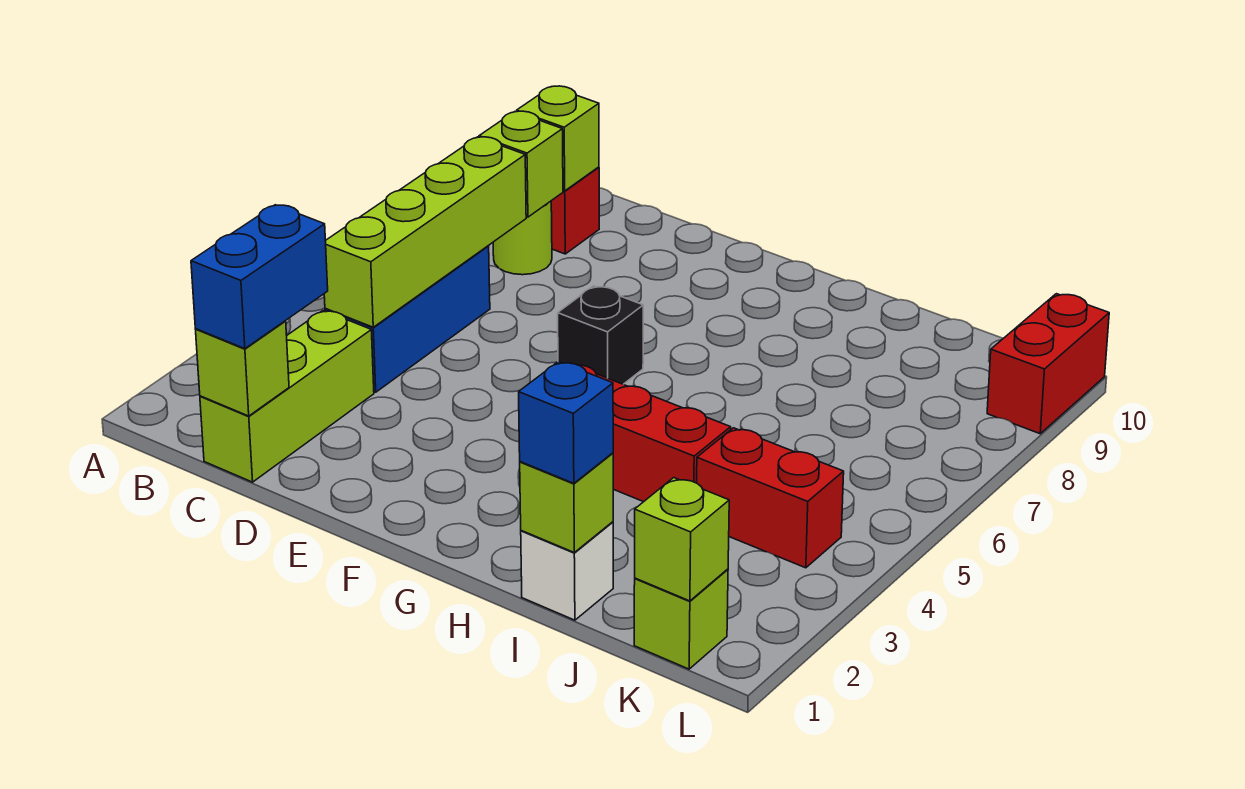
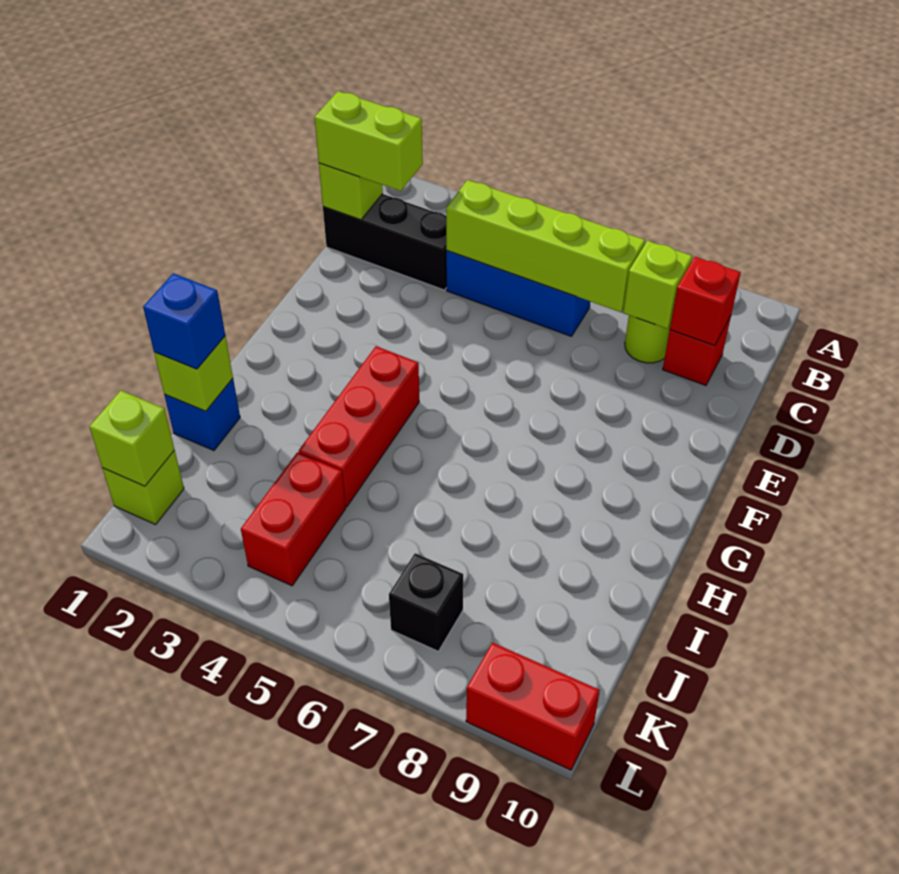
lime brick C1:C3 level 1 -> black brick C1:C3 level 1
blue brick C1:C2 level 3 -> lime brick C1:C2 level 3
lime brick C9 level 2 -> red brick C9 level 2
black brick F6 level 1 -> black brick K7 level 1
white brick I1 level 1 -> blue brick I1 level 1

